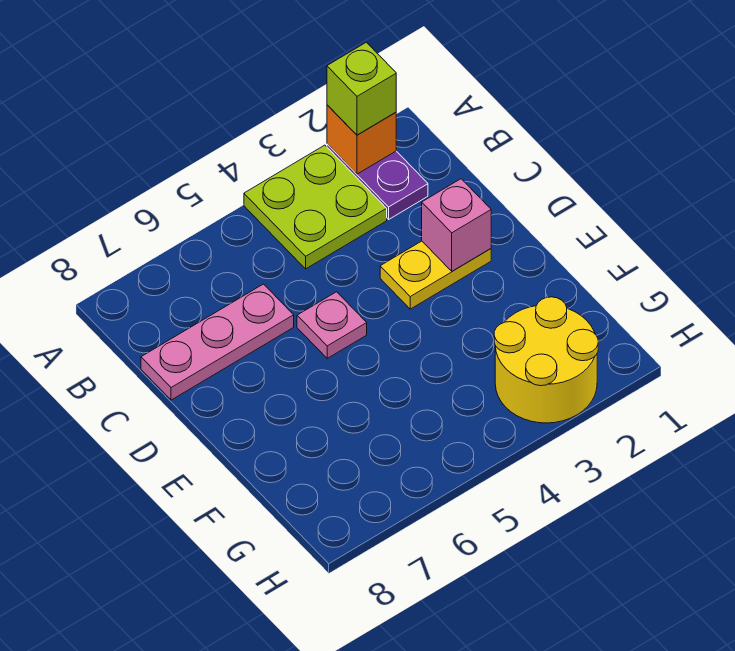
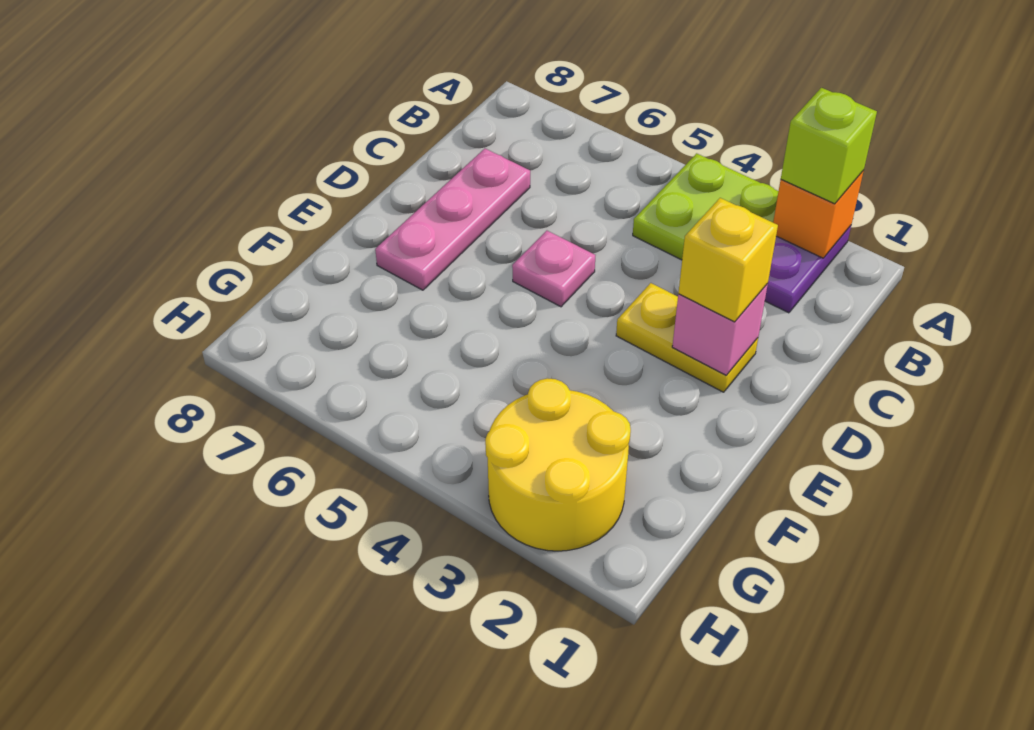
pink plate C6:C8 level 1 -> pink plate C7:E7 level 1
none -> yellow brick D2 level 3

